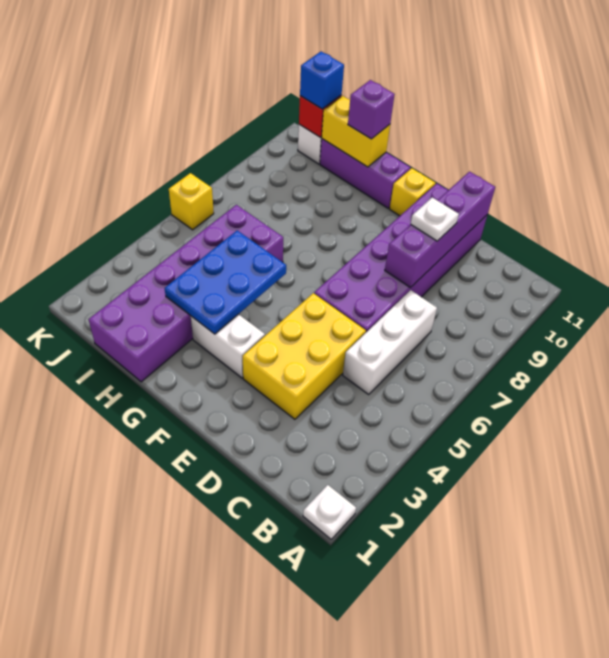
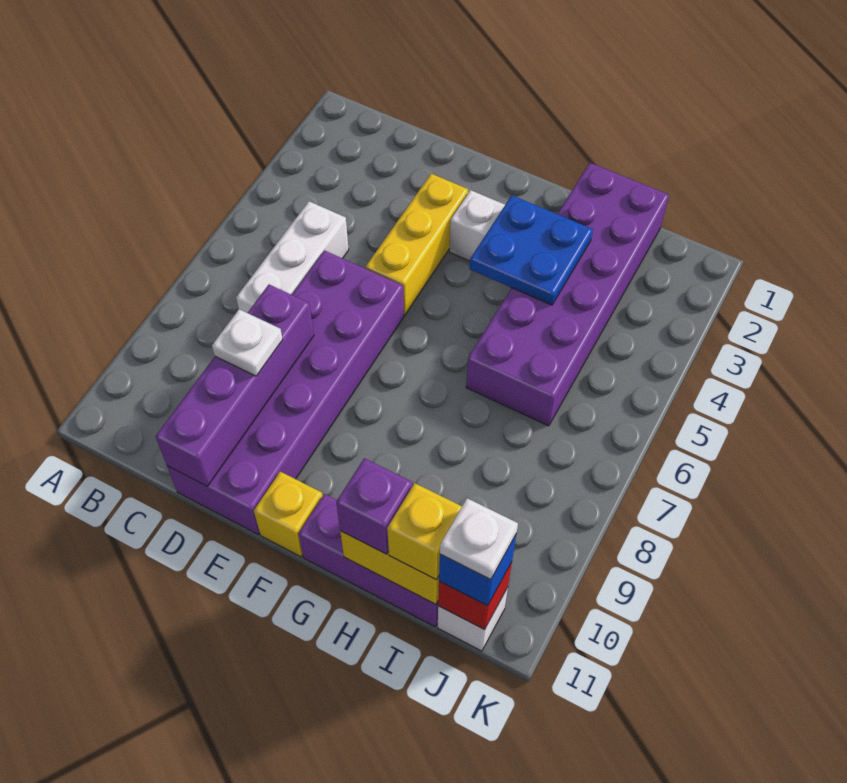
white plate A1 level 1 -> white plate J11 level 4
yellow brick D3:E5 level 1 -> yellow brick E3:E5 level 1
blue plate G3:H5 level 2 -> blue plate G3:H4 level 2
yellow brick K6 level 1 -> yellow brick I11 level 3

